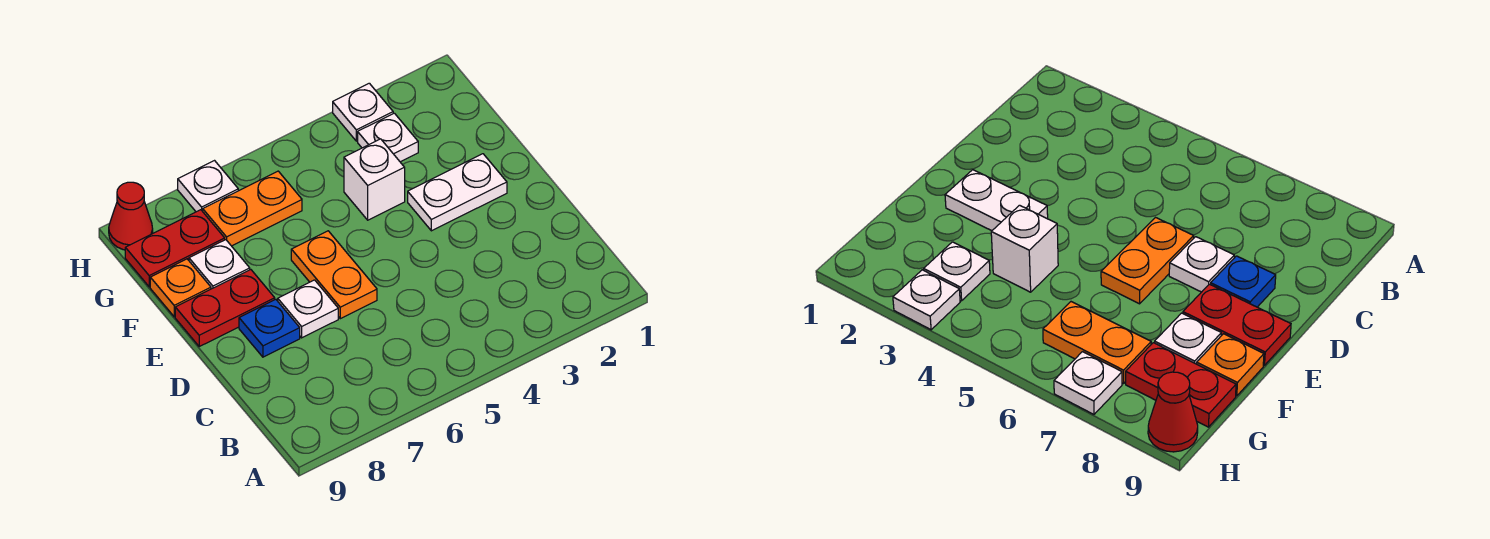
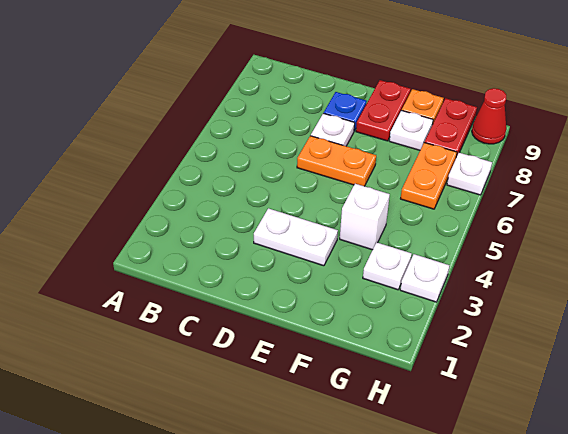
white plate E2:E3 level 1 -> white plate D3:E3 level 1

